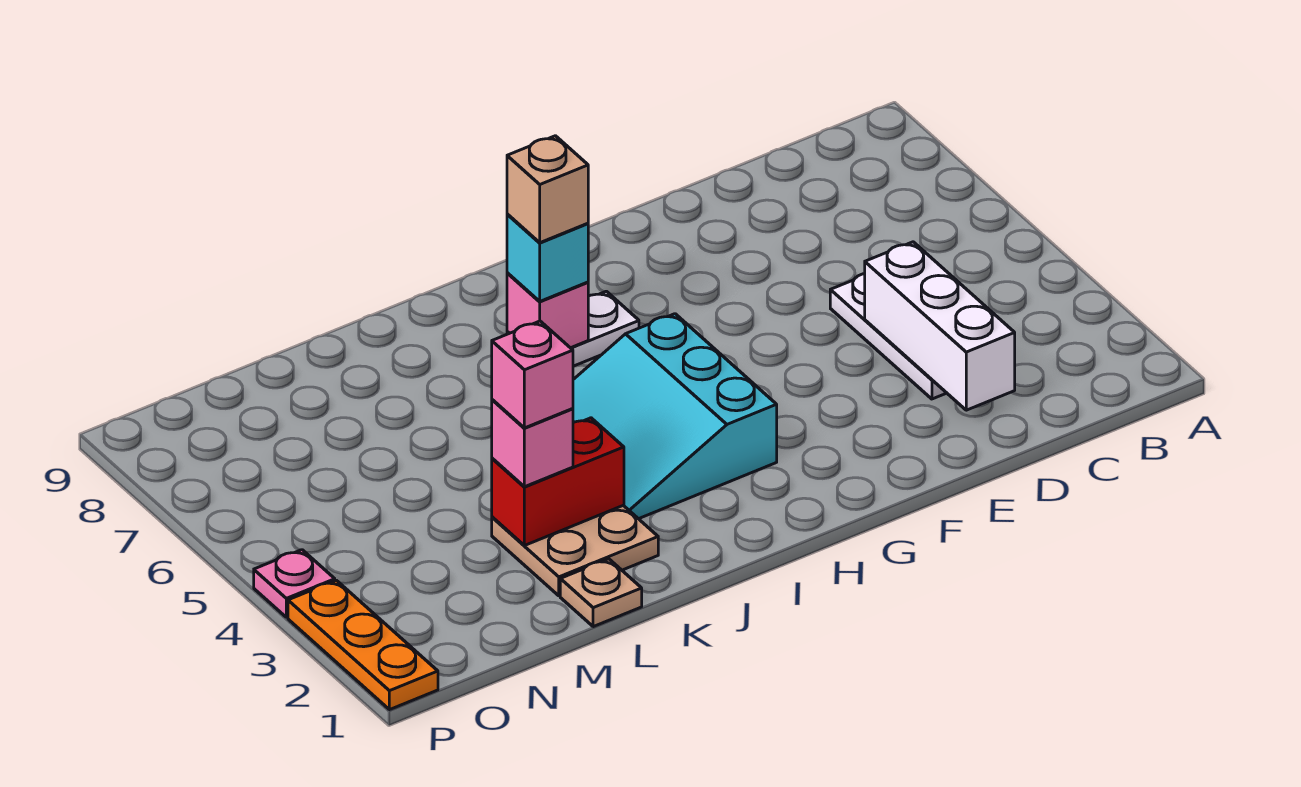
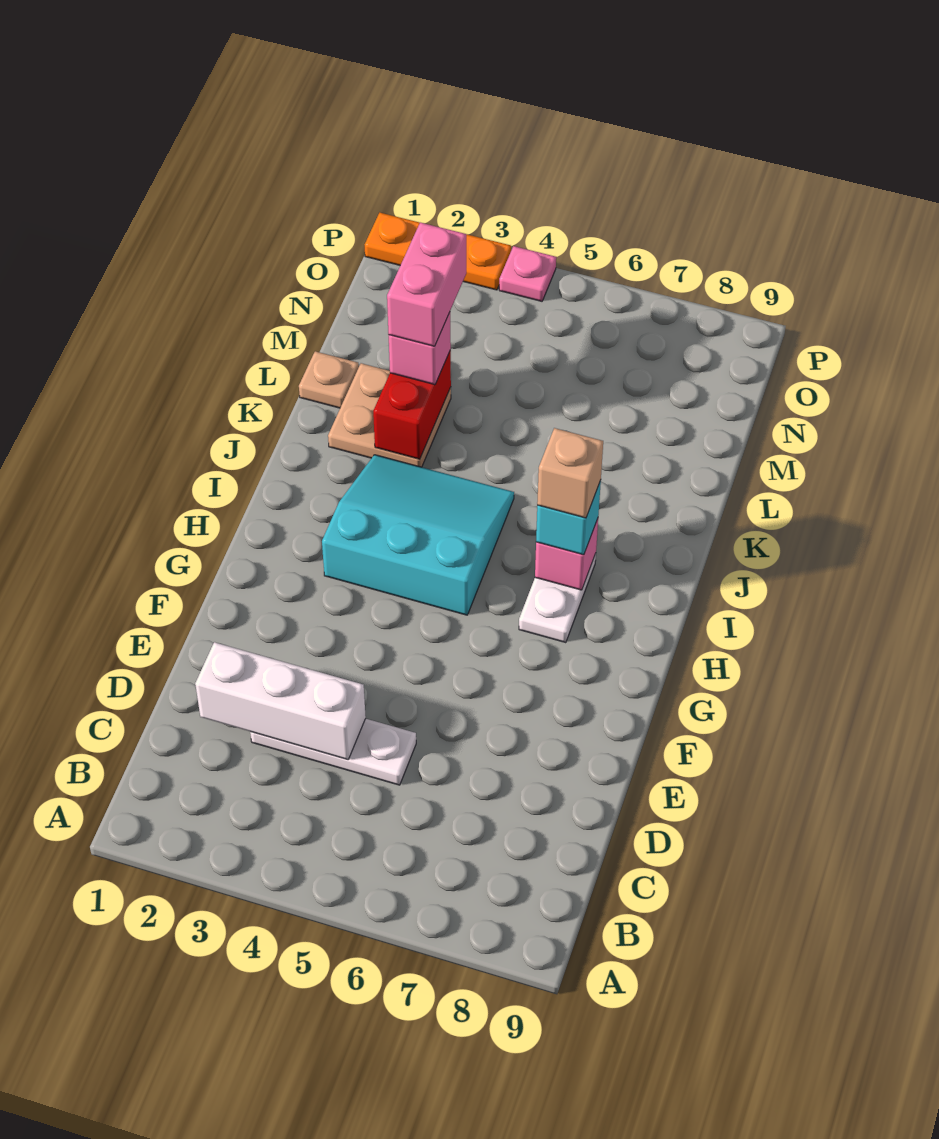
pink brick L3 level 4 -> pink brick L3:M3 level 4

